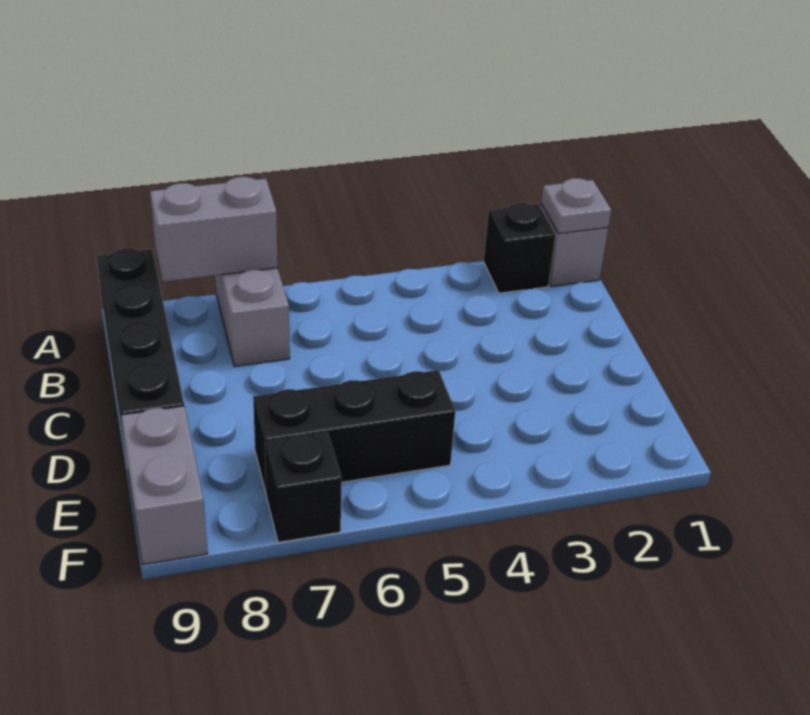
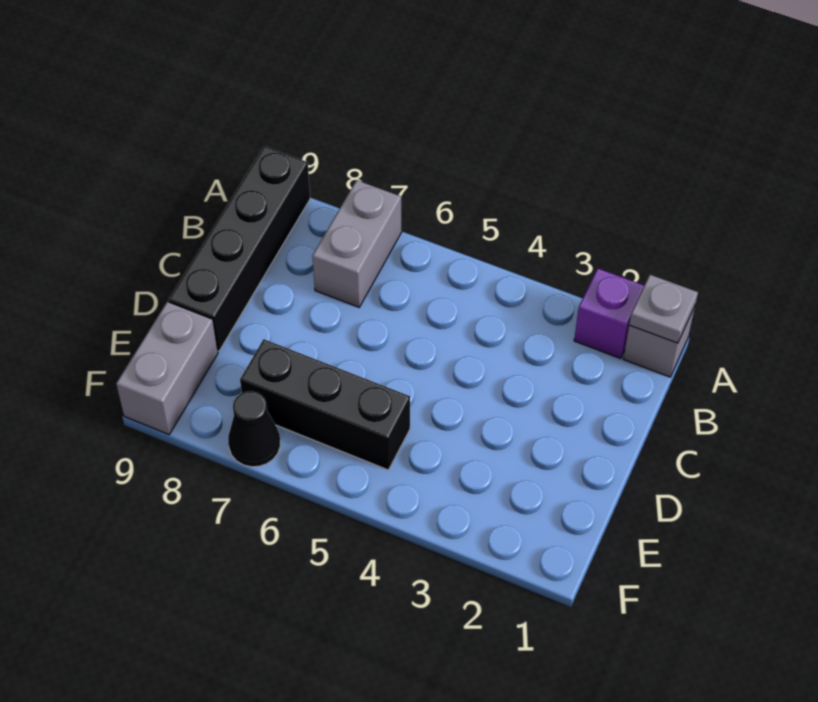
black brick A2 level 1 -> purple brick A2 level 1
grey brick A7:A8 level 2 -> none
black brick F7 level 1 -> black cone F7 level 1

